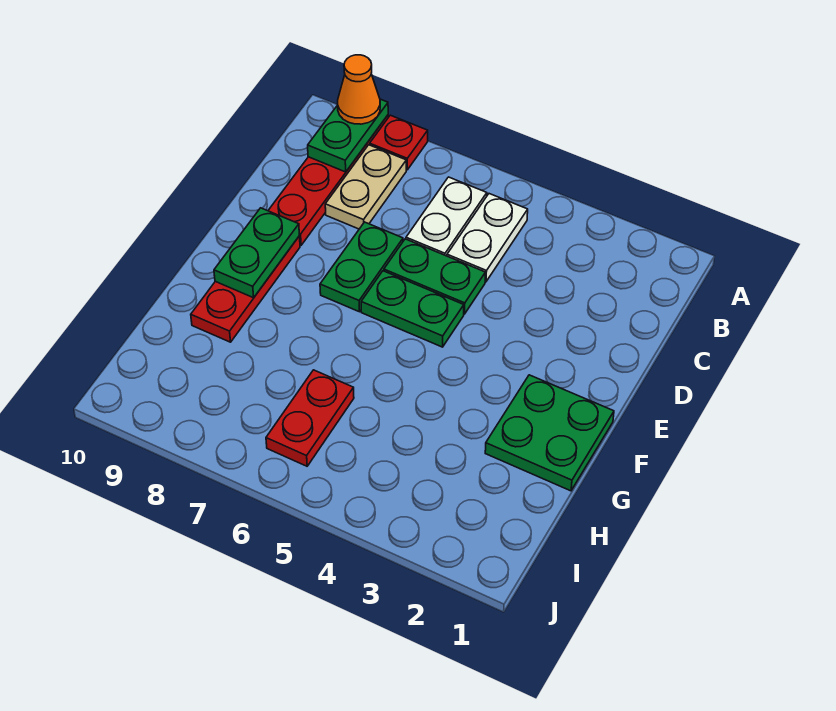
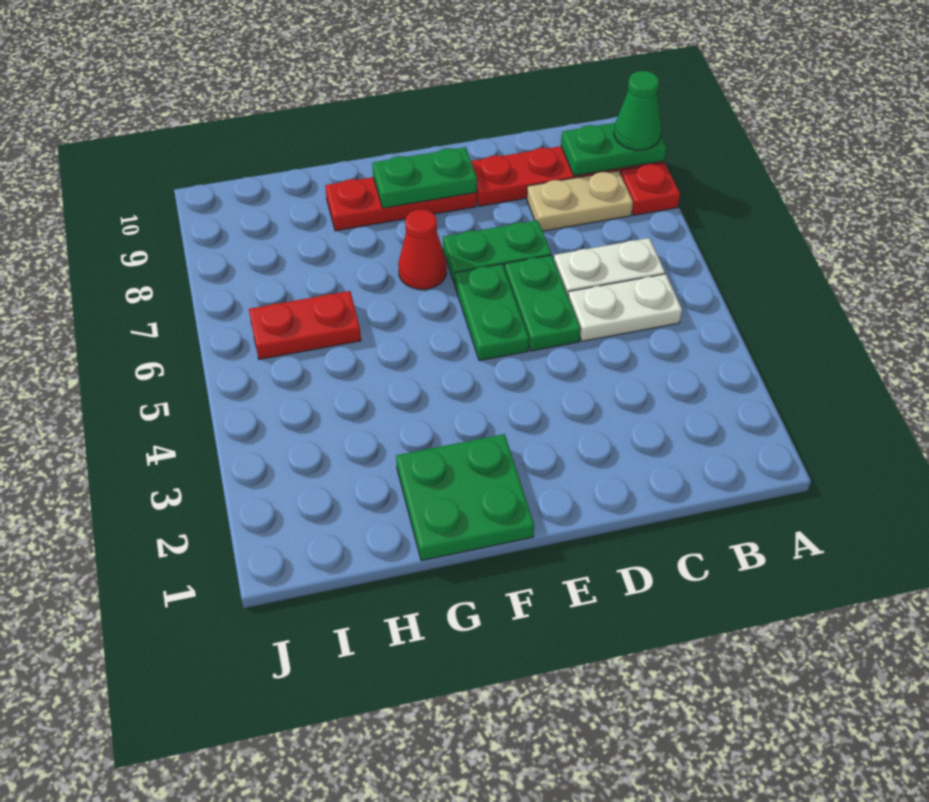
orange cone A9 level 3 -> green cone A9 level 3
none -> red cone F7 level 1

